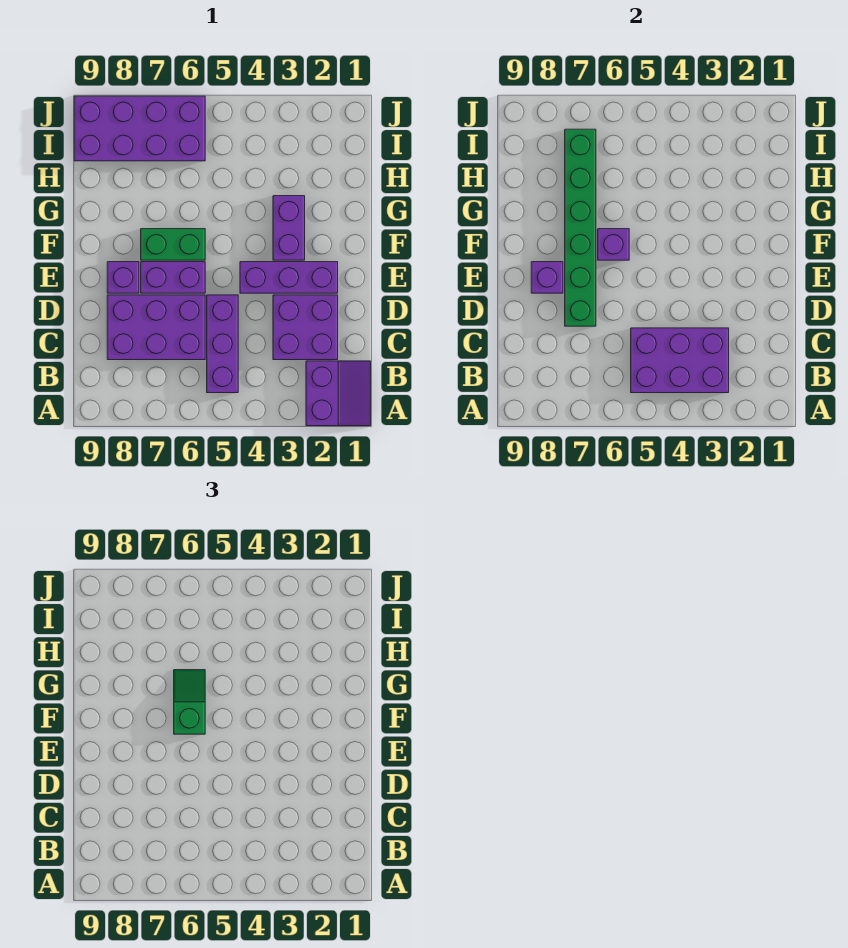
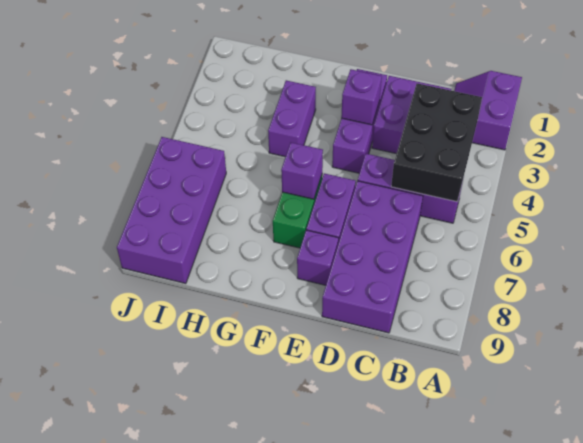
purple slope A1:B2 level 1 top 2 -> purple slope A1:B2 level 1 top A
purple brick B3:C5 level 2 -> black brick B3:C5 level 2
purple brick C6:D8 level 1 -> purple brick C6:D9 level 1
green brick D7:I7 level 2 -> none
purple brick E8 level 2 -> purple brick E3 level 2
purple brick F3:G3 level 1 -> purple brick G3:G4 level 1
green slope F6:G6 level 3 top F -> none

